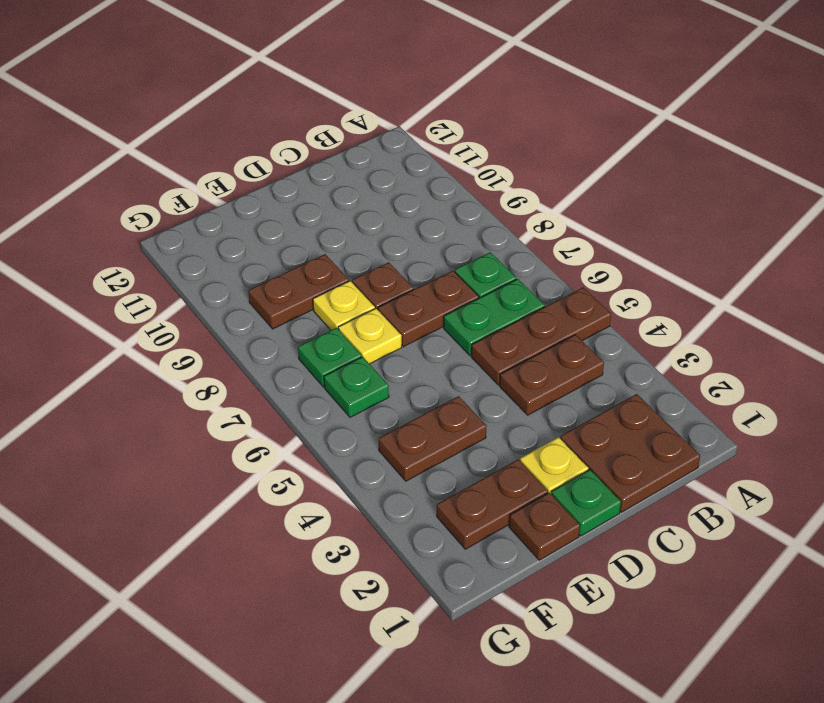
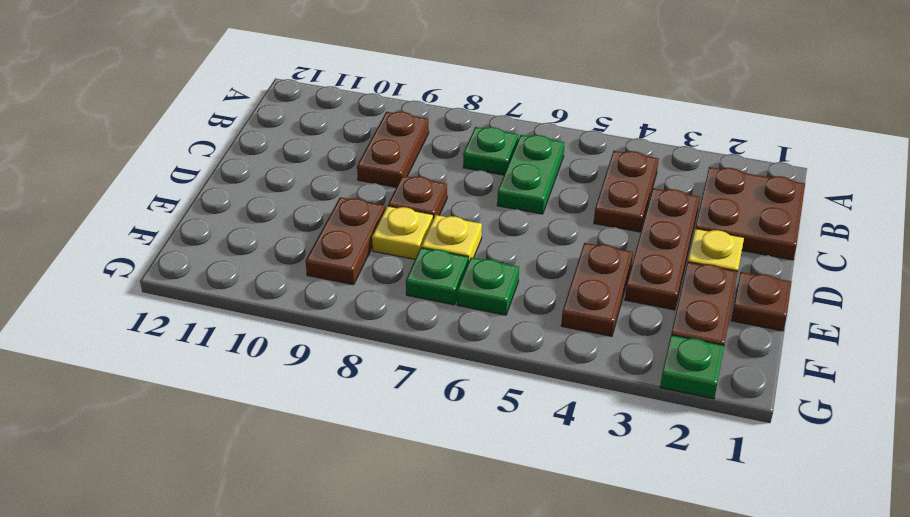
brown plate A5:C5 level 1 -> brown plate C3:E3 level 1
brown plate C7:D7 level 1 -> brown plate B9:C9 level 1
green plate D1 level 1 -> green plate G2 level 1

